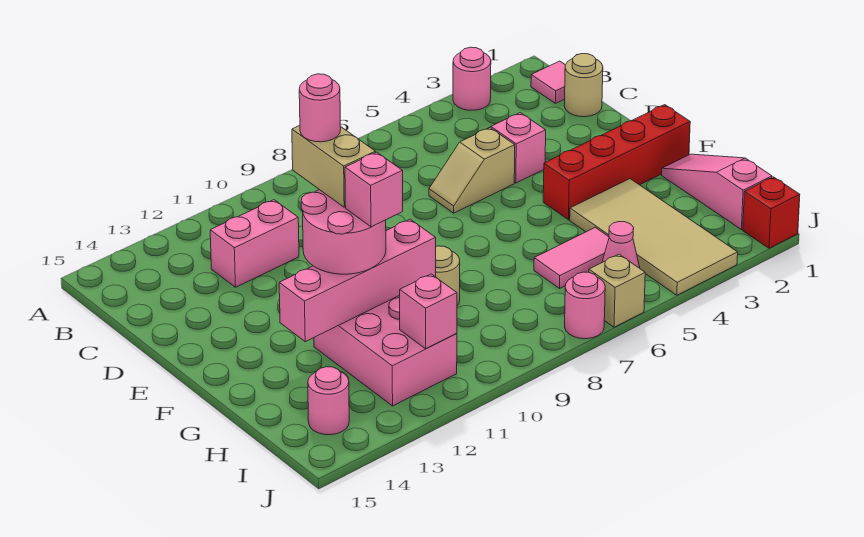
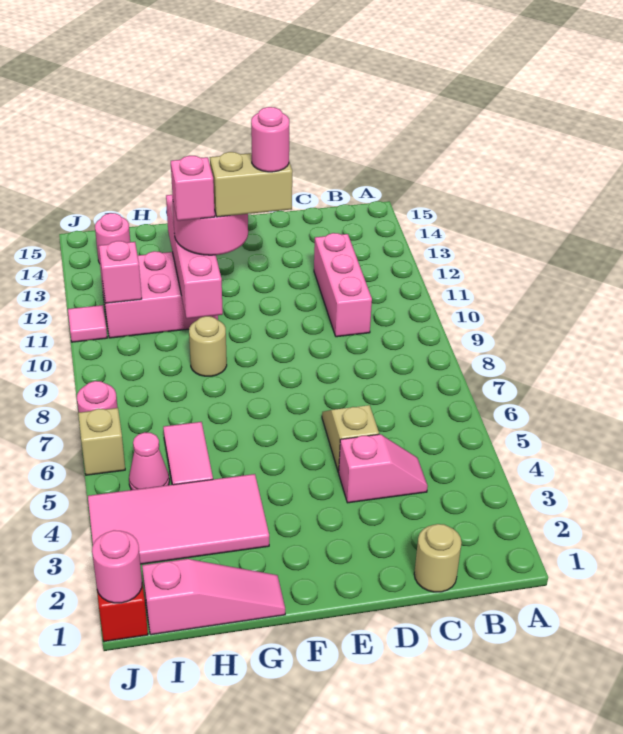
pink round brick A3 level 1 -> pink round brick J1 level 2
pink tile B1 level 1 -> pink tile J11 level 1
pink brick C11:C12 level 1 -> pink brick C10:C12 level 1
red brick F1:F4 level 1 -> none
tan tile G3:J4 level 1 -> pink tile G3:J4 level 1

